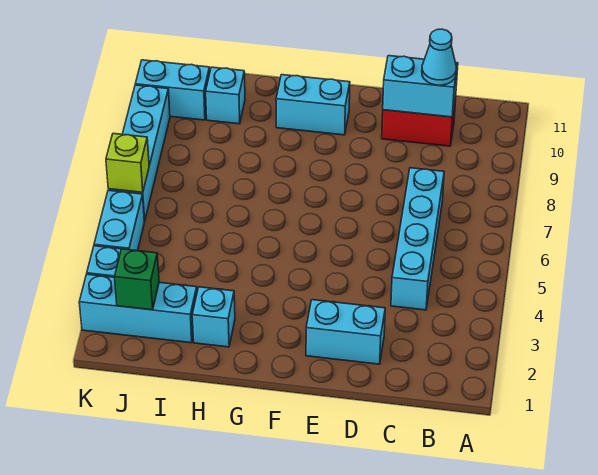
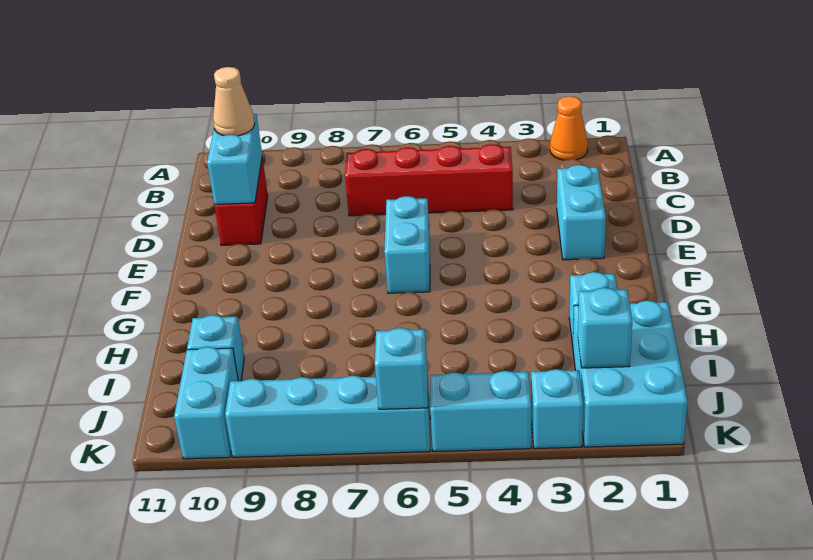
none -> orange cone A2 level 1
cyan brick C4:C7 level 1 -> red brick C4:C7 level 1
cyan cone C10 level 3 -> tan cone C10 level 3
cyan brick F10:G10 level 1 -> cyan brick E6:F6 level 1
cyan brick I2:K2 level 1 -> cyan brick I1:K2 level 1
green brick J2 level 2 -> cyan brick J2 level 2
lime brick K6 level 2 -> cyan brick K6 level 2

